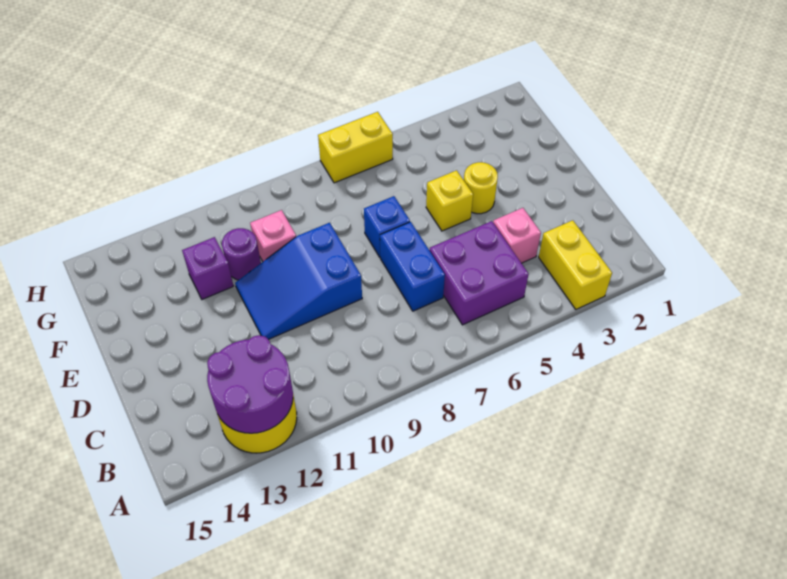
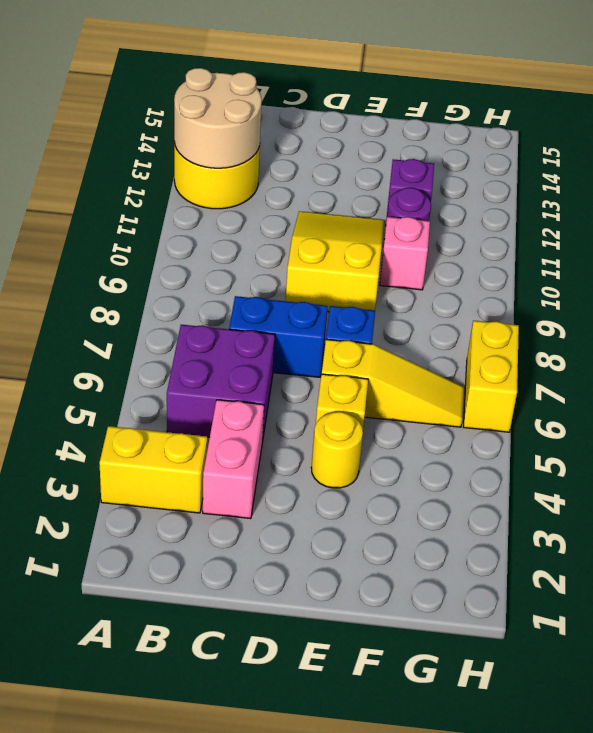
purple round brick A12:B13 level 2 -> tan round brick A12:B13 level 2
pink brick C4 level 1 -> pink brick C3:C4 level 1
blue slope D9:E11 level 1 top 9 -> yellow slope D9:E11 level 1 top 9
none -> yellow slope E6:G6 level 1 top E

